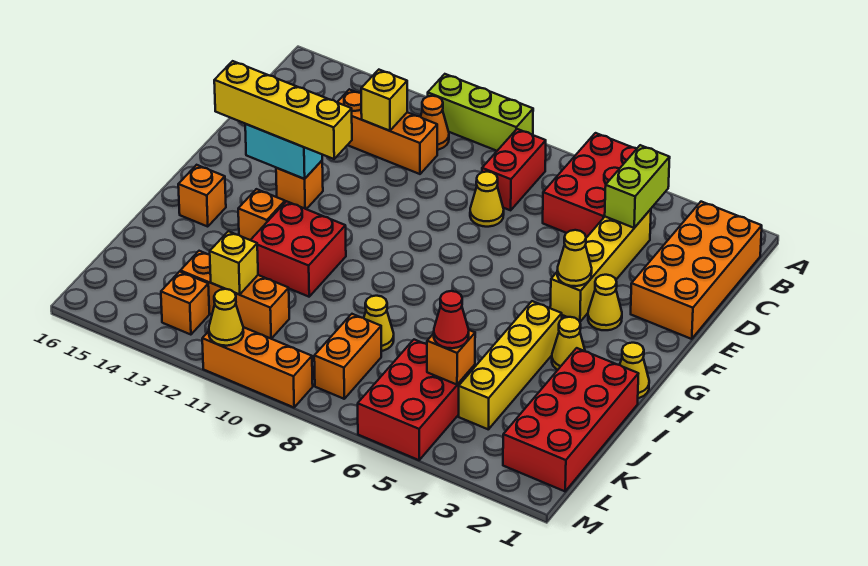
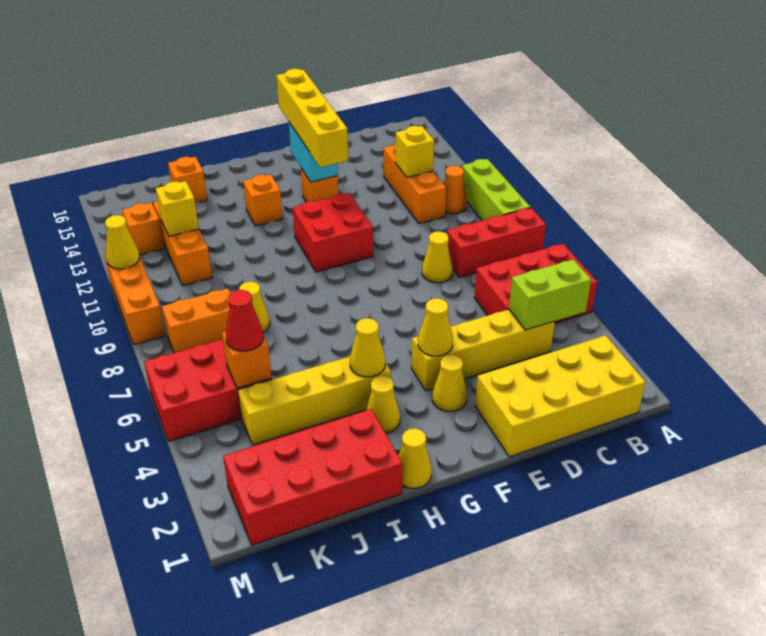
orange brick B1:E2 level 1 -> yellow brick B1:E2 level 1
red brick B8:C8 level 1 -> red brick A8:C8 level 1
none -> yellow cone H4 level 2
red brick H11:I12 level 1 -> red brick F10:G11 level 1
orange brick H15 level 1 -> orange brick J15 level 1

